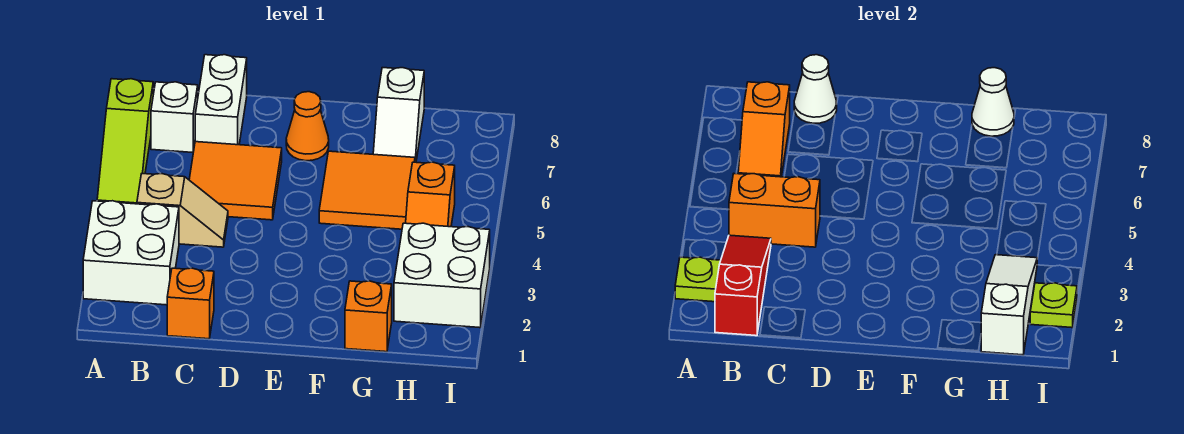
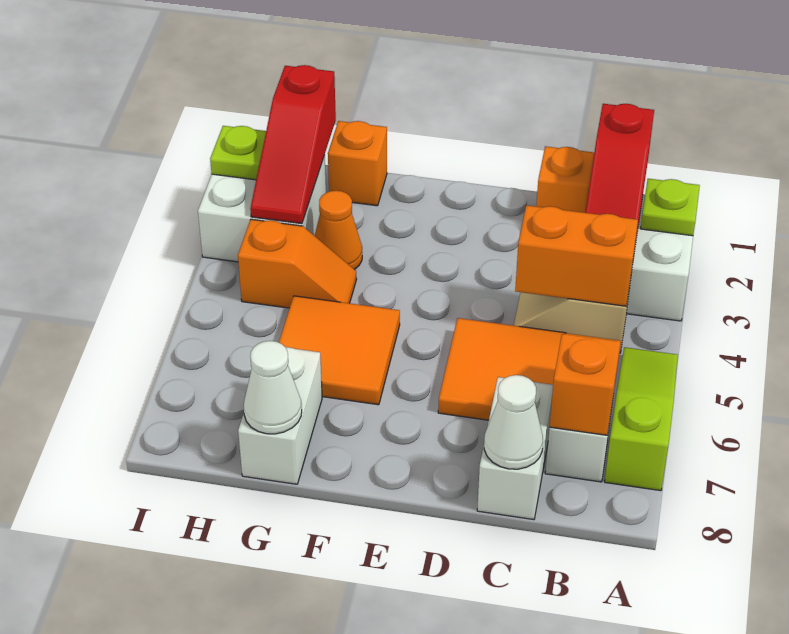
orange cone E7 level 1 -> orange cone G3 level 1
white slope G7:G8 level 1 top 8 -> white brick G7:G8 level 1
white slope H1:H3 level 2 top 1 -> red slope H1:H3 level 2 top 1
orange slope H4:H5 level 1 top 5 -> orange slope G4:H4 level 1 top H

